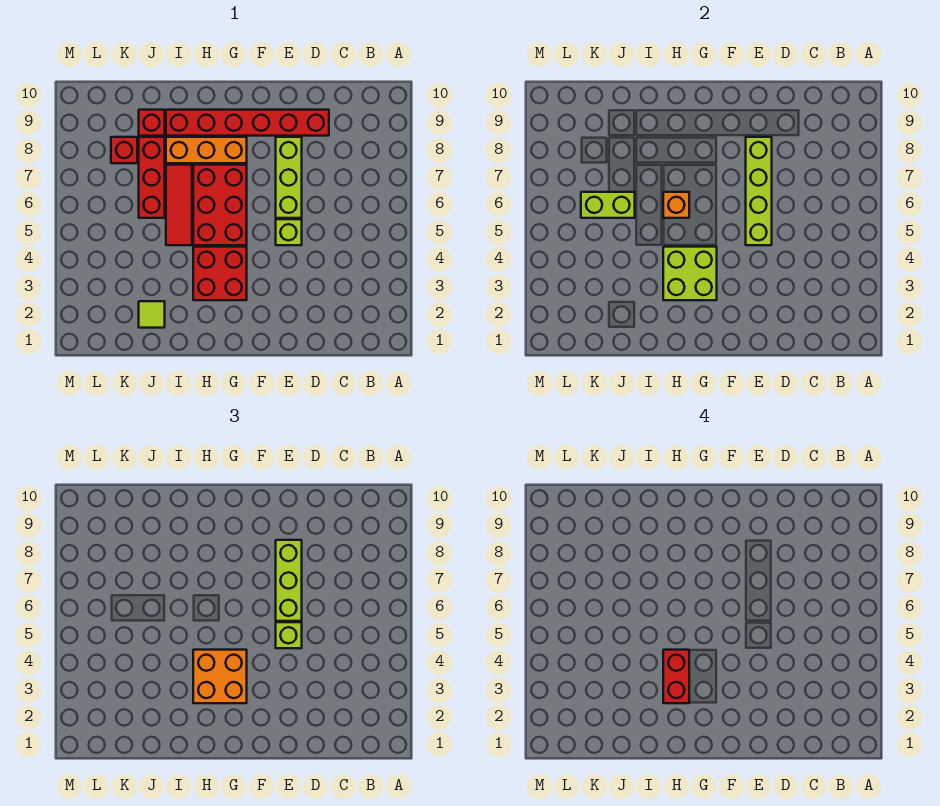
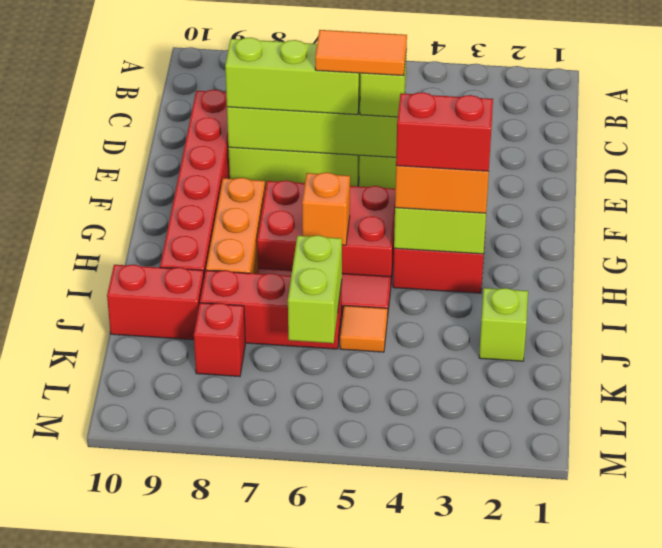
none -> orange tile E5:E6 level 4
lime tile J2 level 1 -> lime brick J2 level 1
none -> orange tile J5 level 1
red brick J9 level 1 -> red brick J9:J10 level 1

